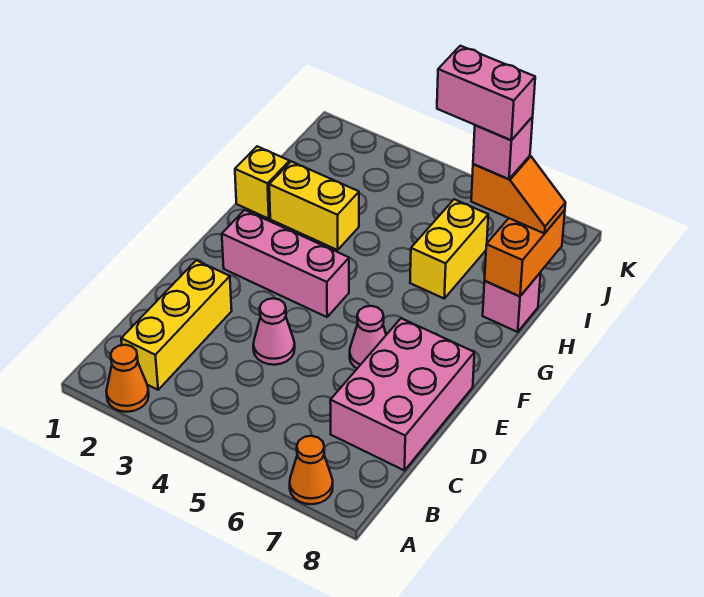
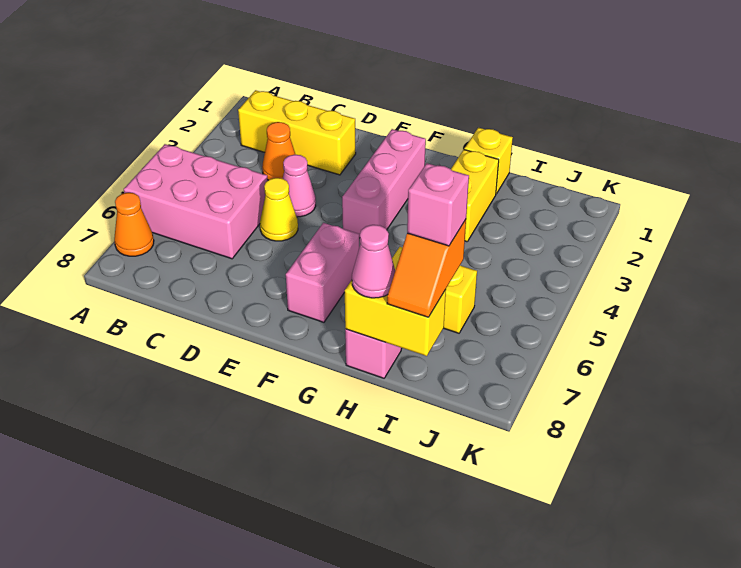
orange cone A2 level 1 -> orange cone C3 level 1
pink brick C7:E8 level 1 -> pink brick A5:C6 level 1
none -> yellow cone D5 level 1
pink cone E6 level 1 -> pink cone H8 level 3
orange brick H8:I8 level 2 -> yellow brick H8:I8 level 2
pink brick I6:I7 level 5 -> pink brick F6:F7 level 1

